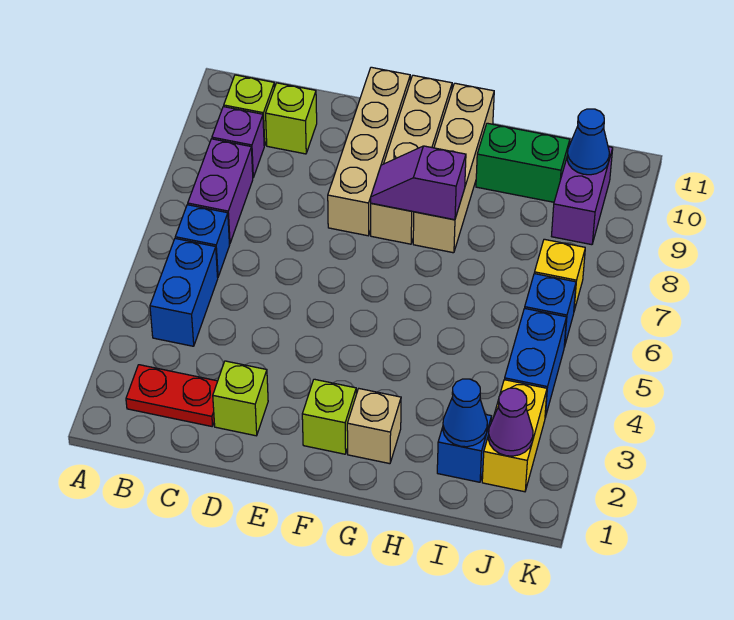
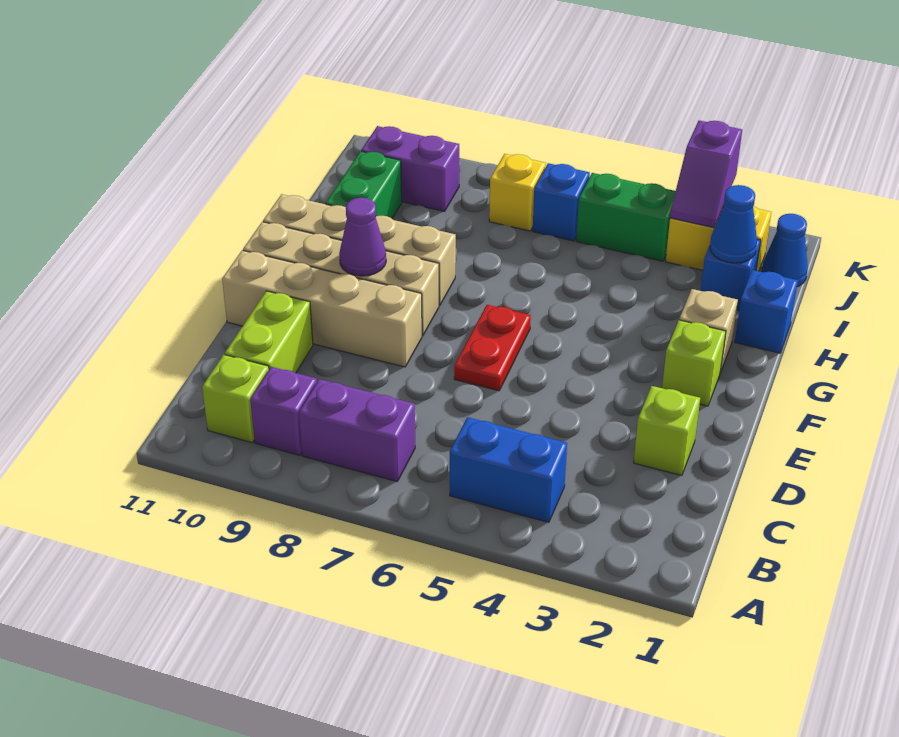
red plate B2:C2 level 1 -> red plate E6:F6 level 1
blue brick B6 level 1 -> blue brick H1 level 1
lime brick C10 level 1 -> lime brick C10:D10 level 1
purple slope F8:G8 level 2 top G -> purple slope J3:K3 level 2 top K
purple cone J2 level 2 -> purple cone F9 level 2
blue brick J4:J5 level 1 -> green brick J4:J5 level 1
blue cone J10 level 2 -> blue cone J1 level 1

